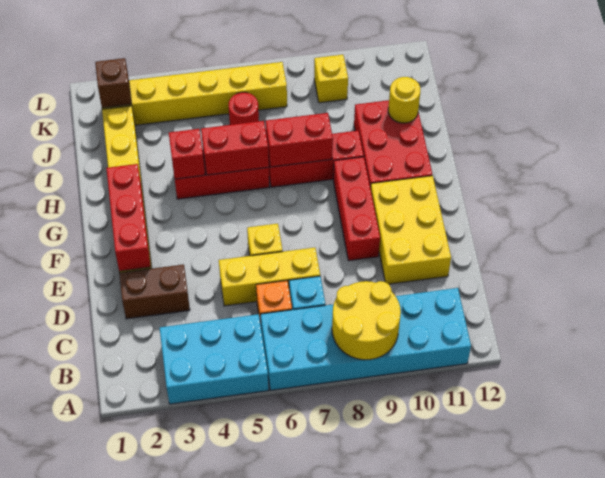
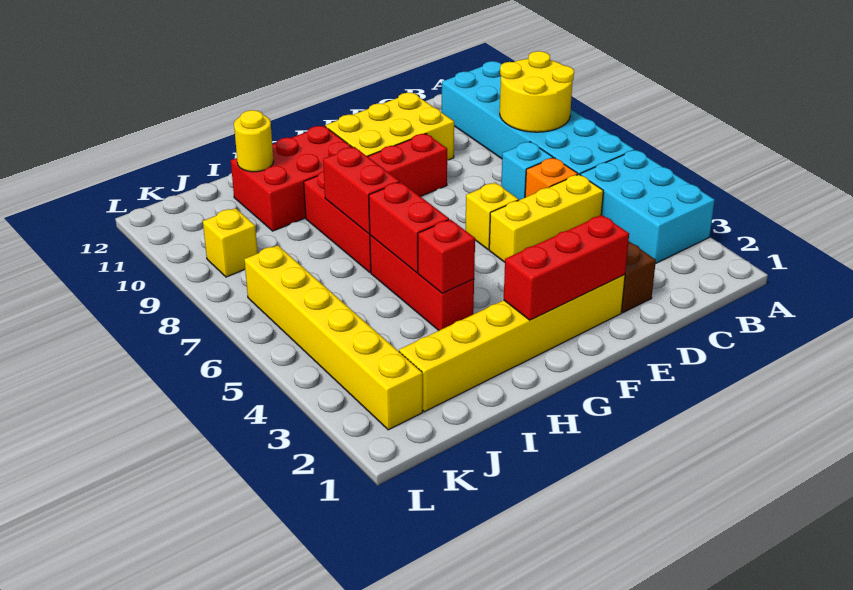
yellow brick D5:D7 level 1 -> yellow brick C5:E5 level 1
red round brick J6 level 1 -> none
brown brick K2 level 2 -> none

